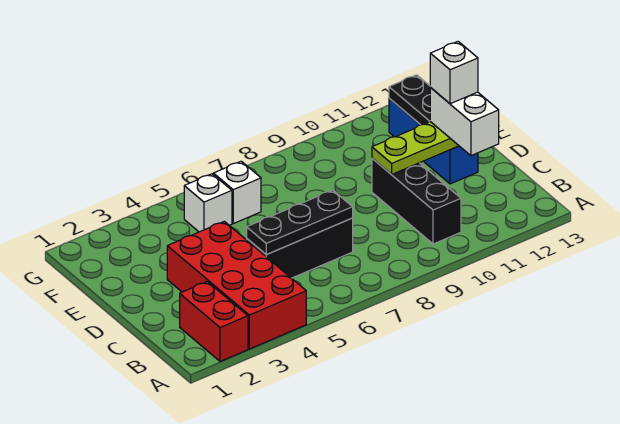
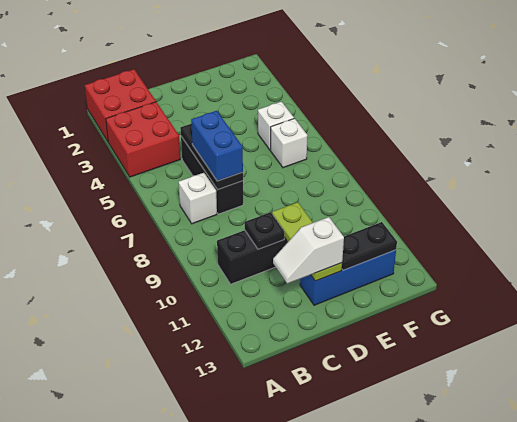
red brick A2:B2 level 1 -> red brick A1:B2 level 1
red brick A3:D4 level 1 -> red brick A3:B4 level 1
none -> blue brick C6:C7 level 3
none -> black plate C10 level 2
white brick C12:D12 level 3 -> white slope C12:D12 level 3 top D
white brick D12 level 4 -> white brick B7 level 1

